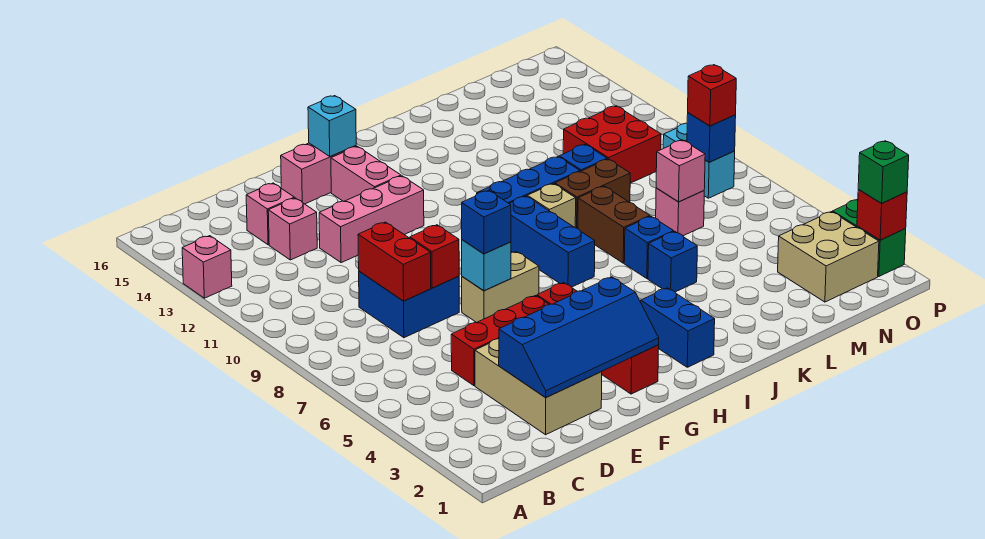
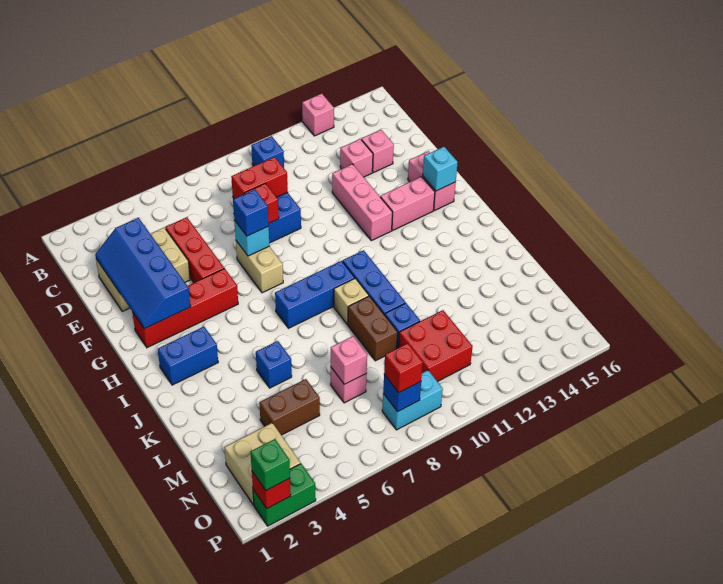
blue brick K6 level 1 -> blue brick B10 level 1
brown brick K7:K8 level 1 -> brown brick M4:M5 level 1

